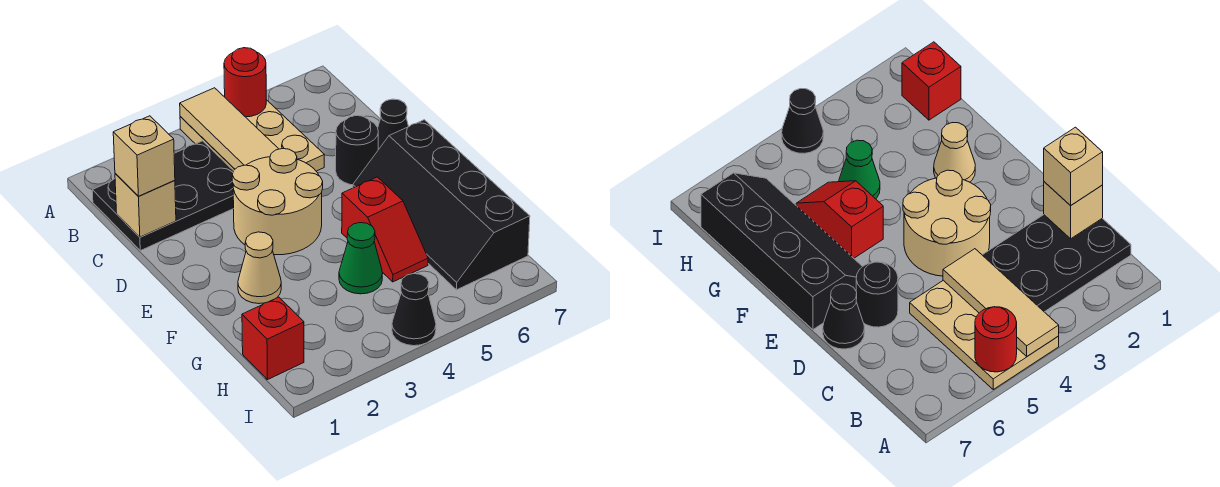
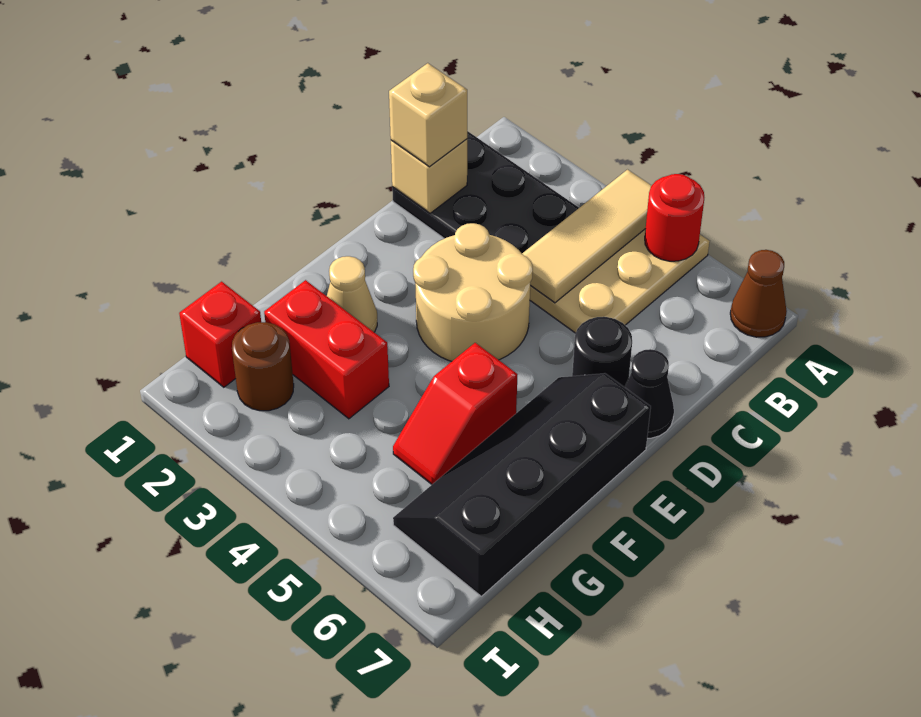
none -> brown cone A7 level 1
none -> red brick G2:G3 level 1
green cone G4 level 1 -> none
none -> brown round brick H2 level 1
black cone I4 level 1 -> none

